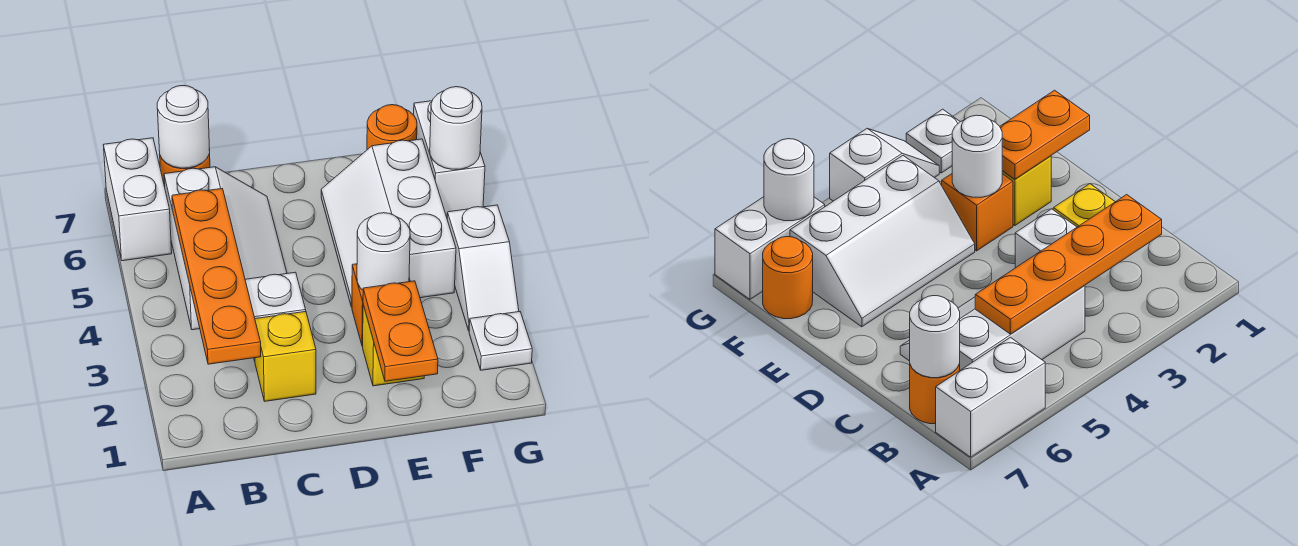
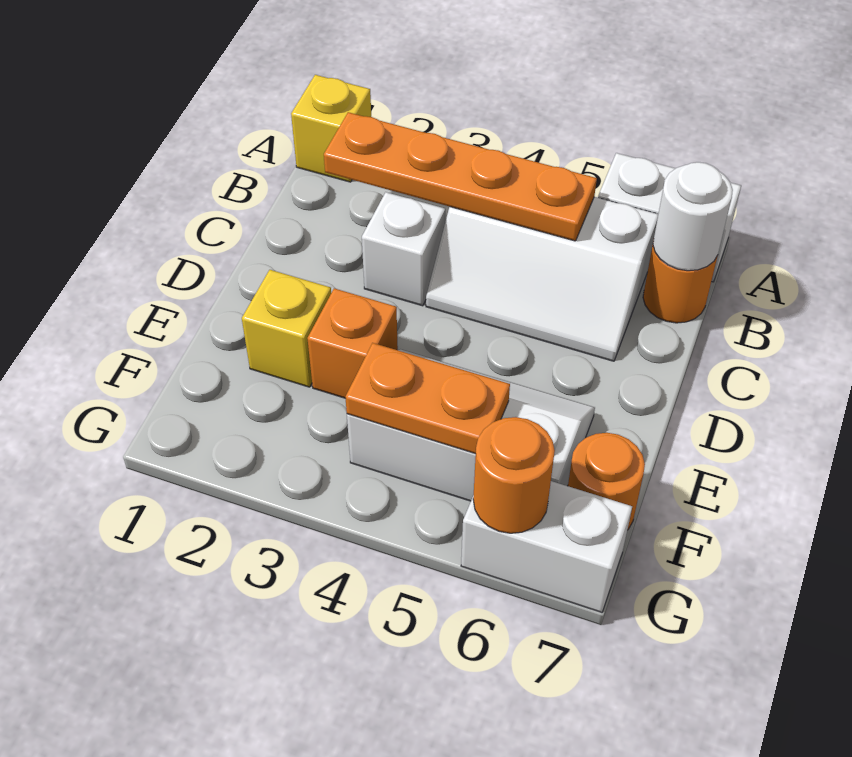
yellow brick C2 level 1 -> yellow brick A1 level 1
orange plate E1:E2 level 2 -> orange plate F4:F5 level 2
white round brick E3 level 2 -> none
white plate G2 level 1 -> none
white slope G3:G4 level 1 top 4 -> none
white round brick G6 level 2 -> orange round brick G6 level 2

